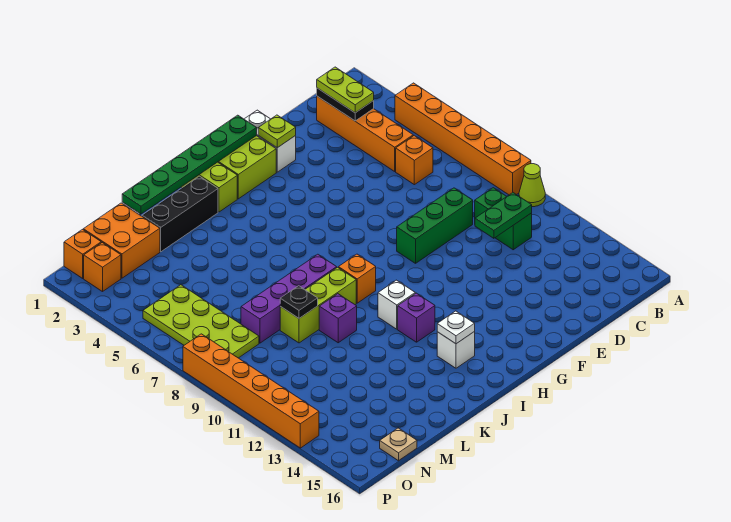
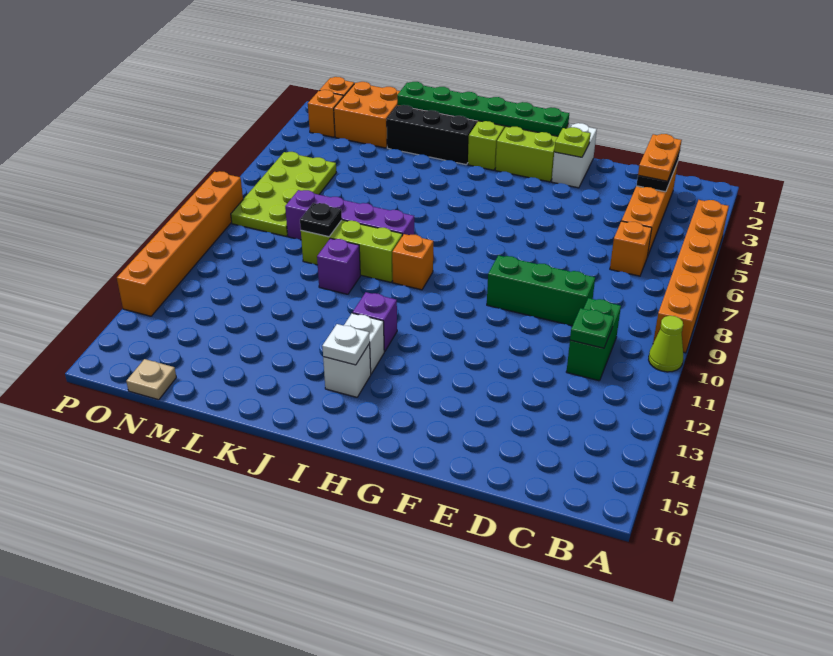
lime plate C2:C3 level 3 -> orange plate C2:C3 level 3
green plate C11:D11 level 2 -> green plate C11 level 2
white brick I11 level 1 -> white brick I13 level 1

